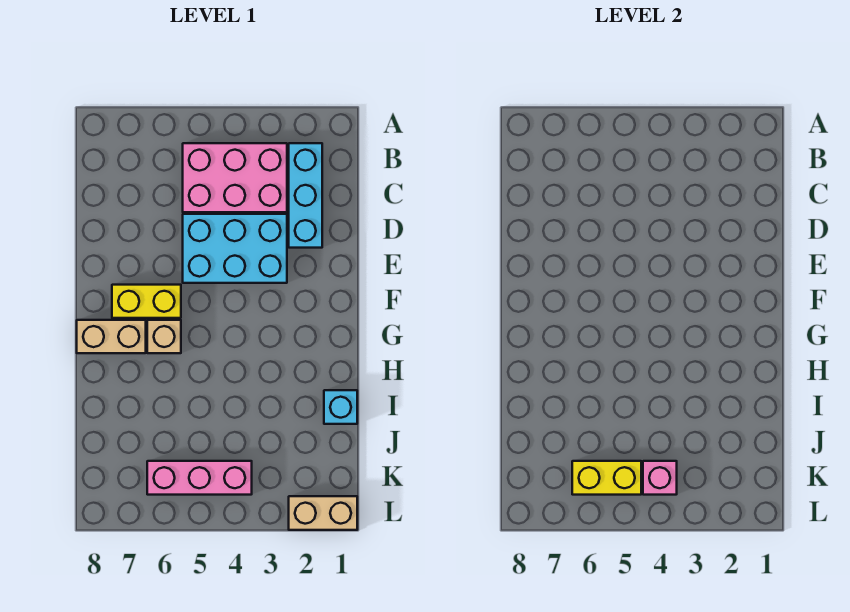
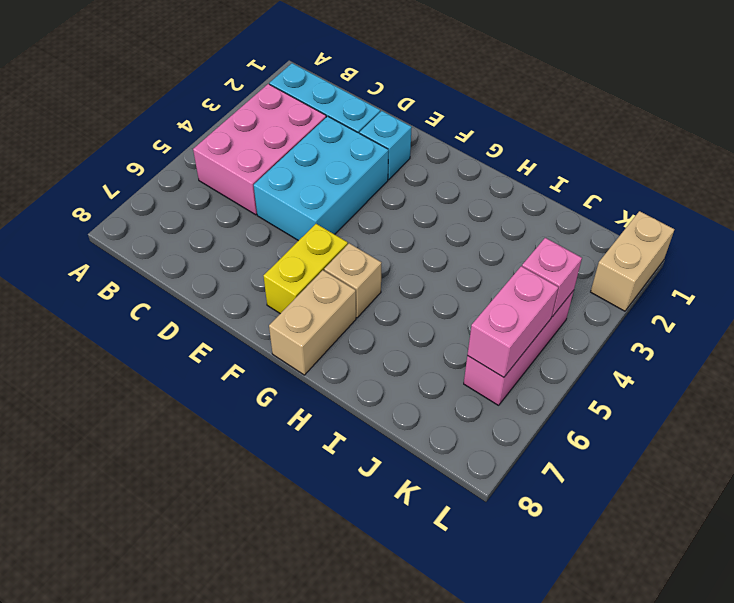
cyan brick I1 level 1 -> cyan brick E2 level 1
yellow brick K5:K6 level 2 -> pink brick K5:K6 level 2

